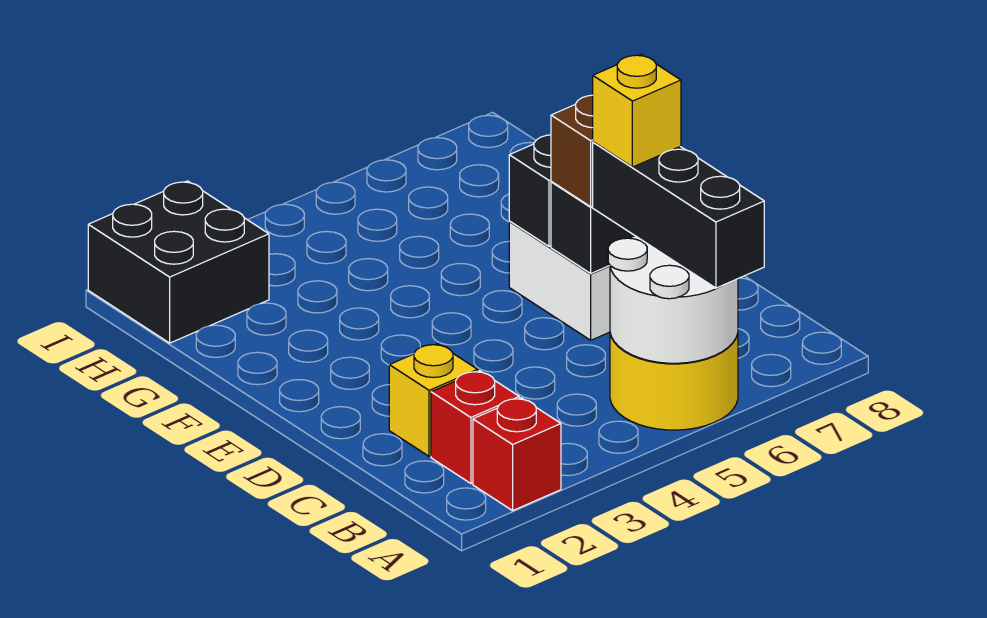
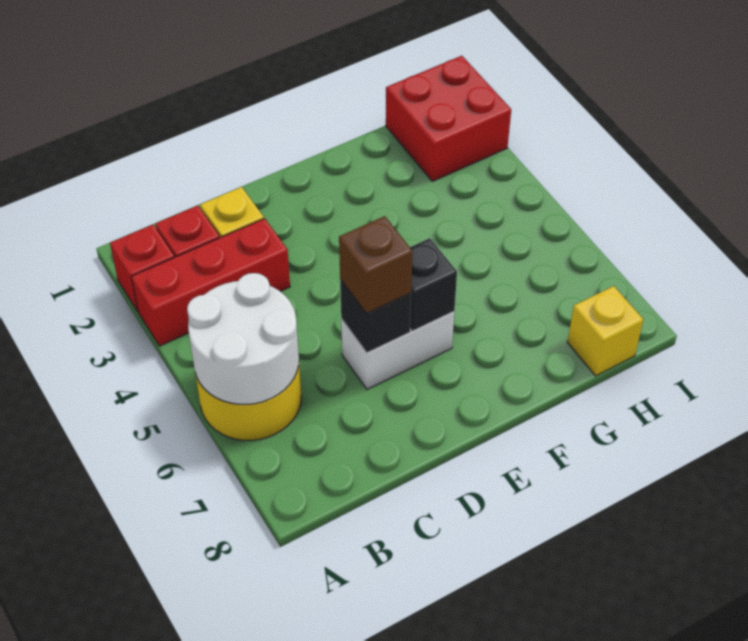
none -> red brick A3:C3 level 1
black brick A6:C6 level 3 -> none
yellow brick C6 level 4 -> yellow brick H8 level 1
black brick H1:I2 level 1 -> red brick H1:I2 level 1

